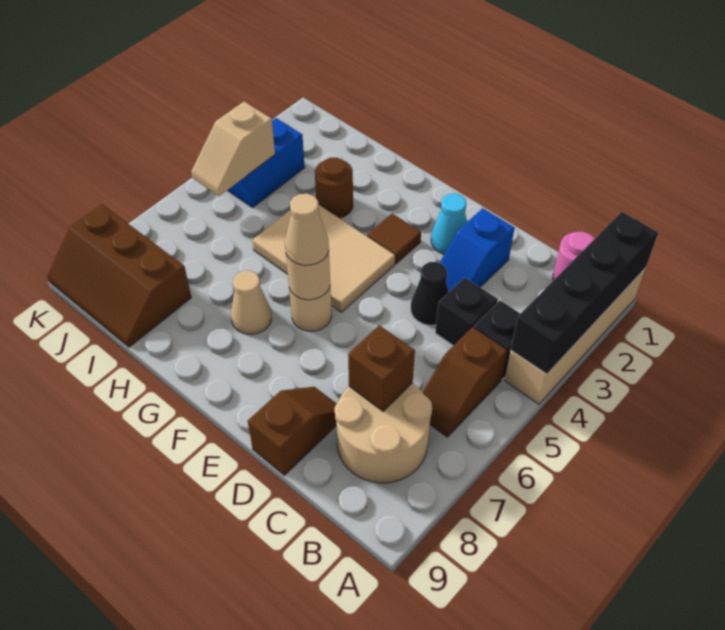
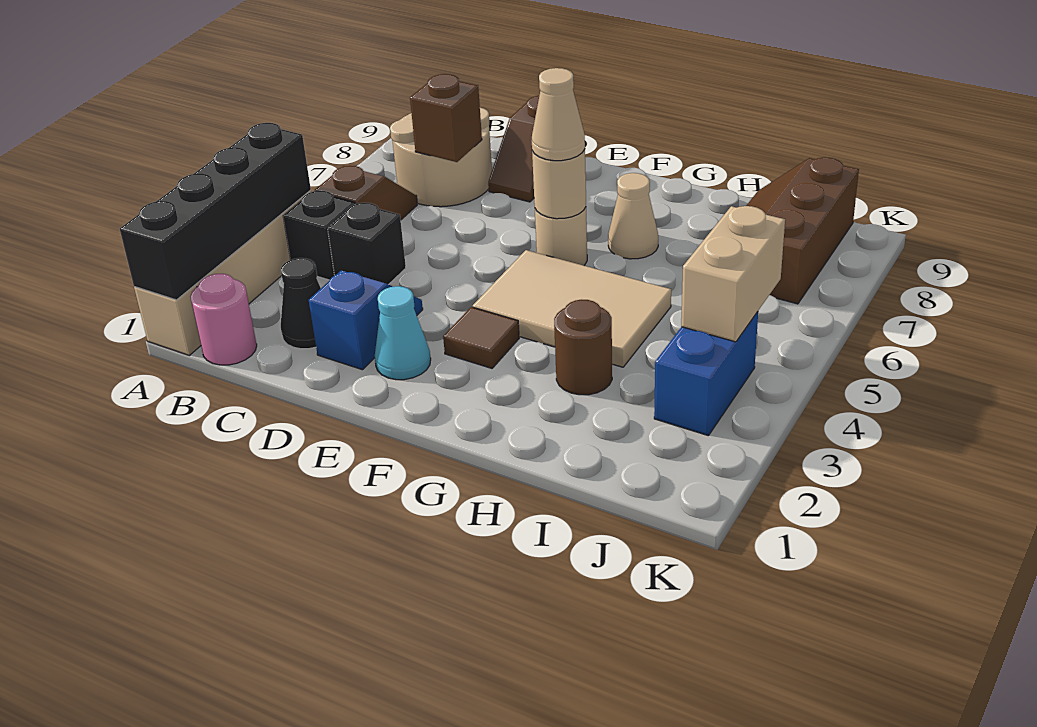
black cone D4 level 1 -> black cone C2 level 1
brown slope I8:K9 level 1 top 8 -> brown slope I7:J9 level 1 top J
tan slope J4:J5 level 2 top 4 -> tan brick J4:J5 level 2

